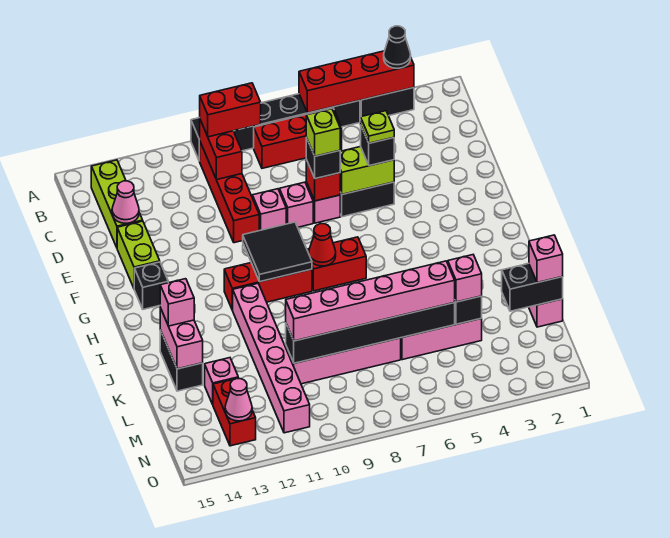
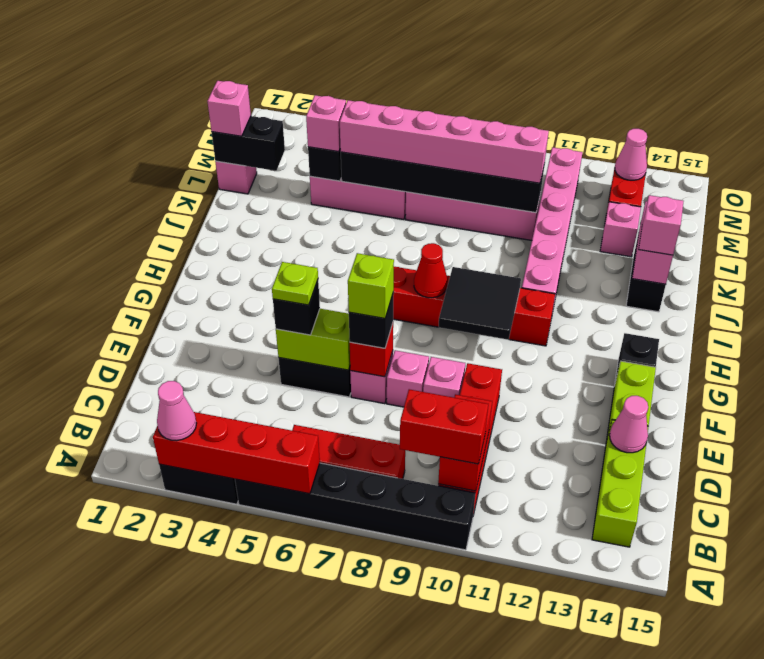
black cone A3 level 3 -> pink cone A3 level 3

